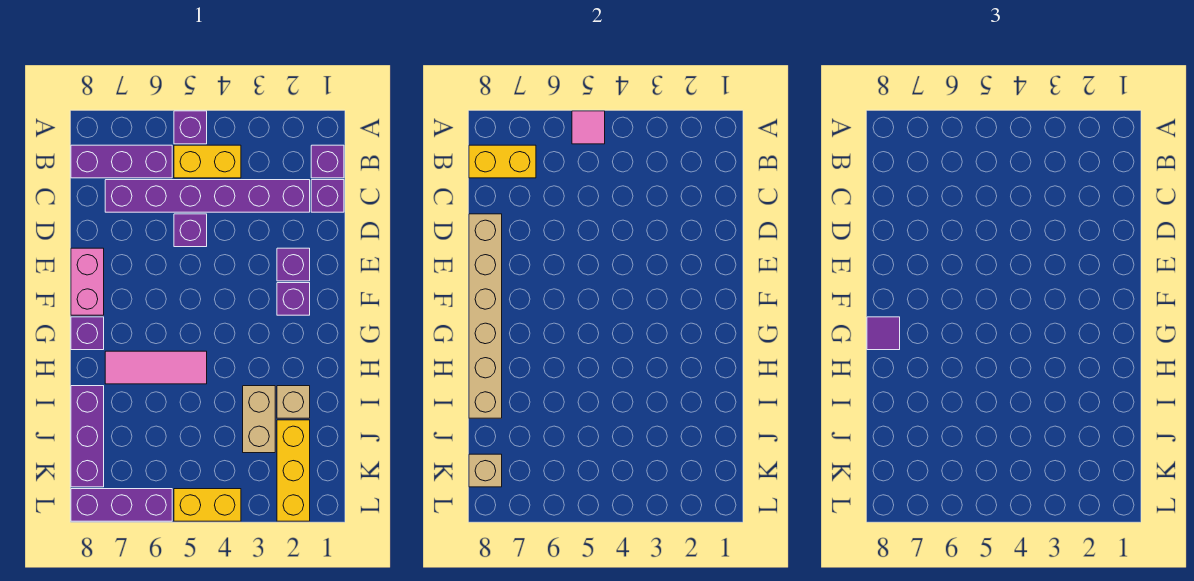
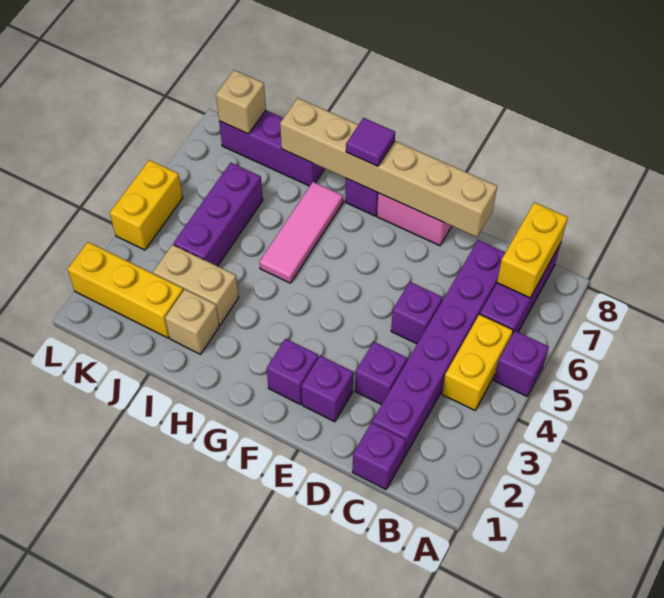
pink tile A5 level 2 -> none
purple brick B1 level 1 -> purple brick D3 level 1
purple brick L6:L8 level 1 -> purple brick J4:J6 level 1

